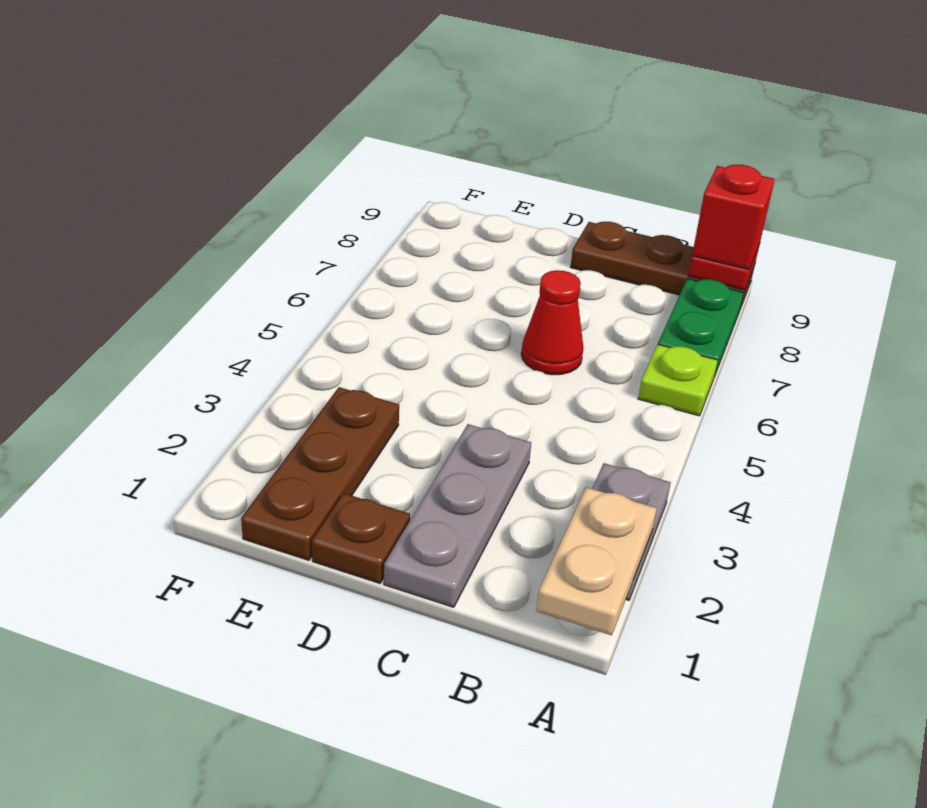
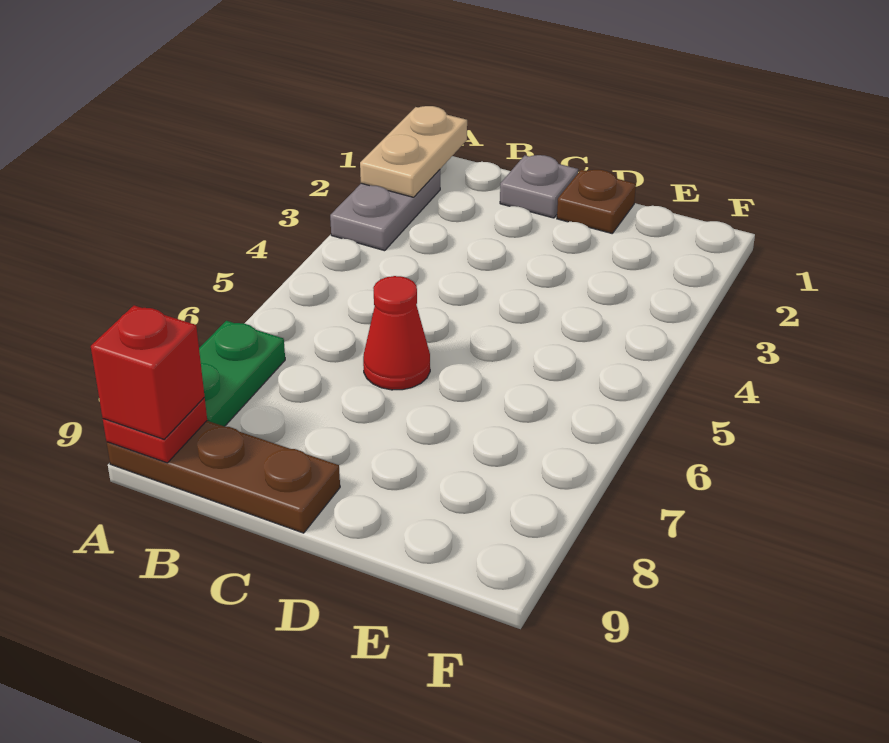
lime plate A6 level 1 -> none
grey plate C1:C3 level 1 -> grey plate C1 level 1
brown plate E1:E3 level 1 -> none

